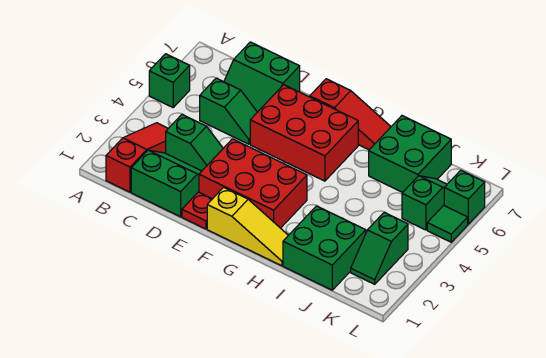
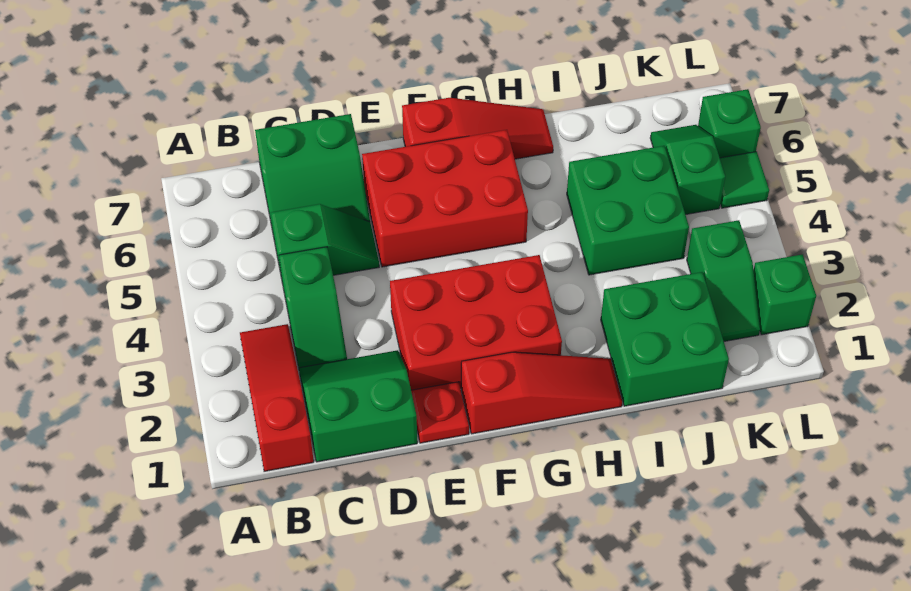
green brick A5 level 1 -> green brick L2 level 1
green slope C3:D3 level 1 top C -> green slope C3:C4 level 1 top 4
yellow slope F1:H1 level 1 top F -> red slope F1:H1 level 1 top F
green brick I6:J7 level 1 -> green brick I4:J5 level 1

